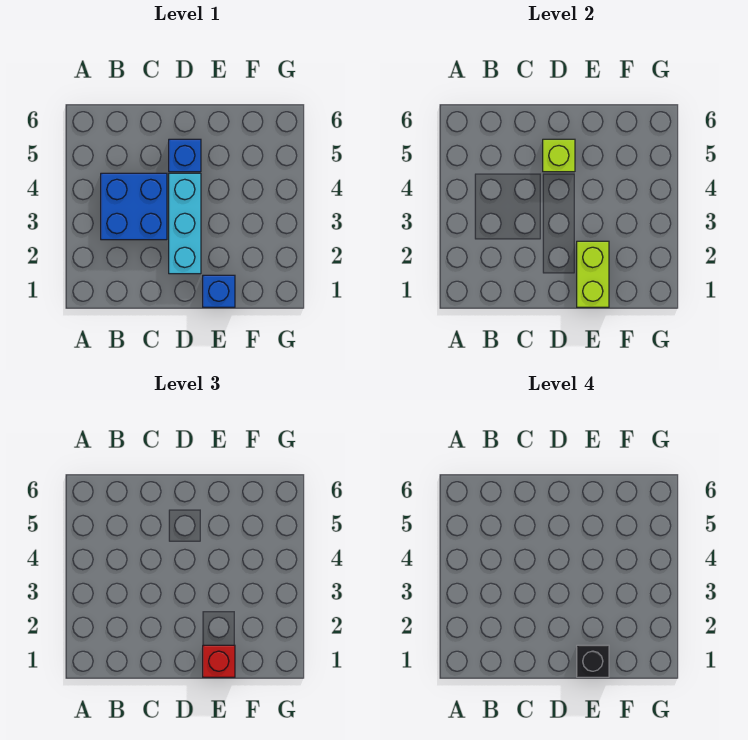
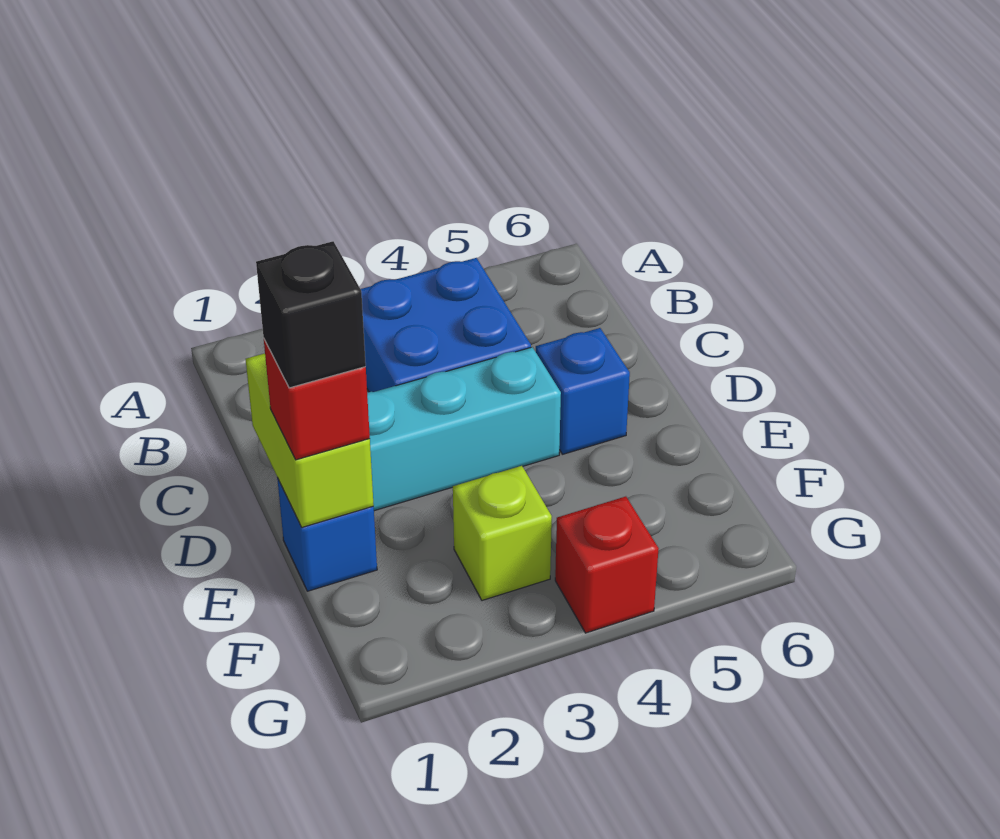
lime brick D5 level 2 -> lime brick F3 level 1
lime brick E1:E2 level 2 -> lime brick D1:E1 level 2
none -> red brick G4 level 1

